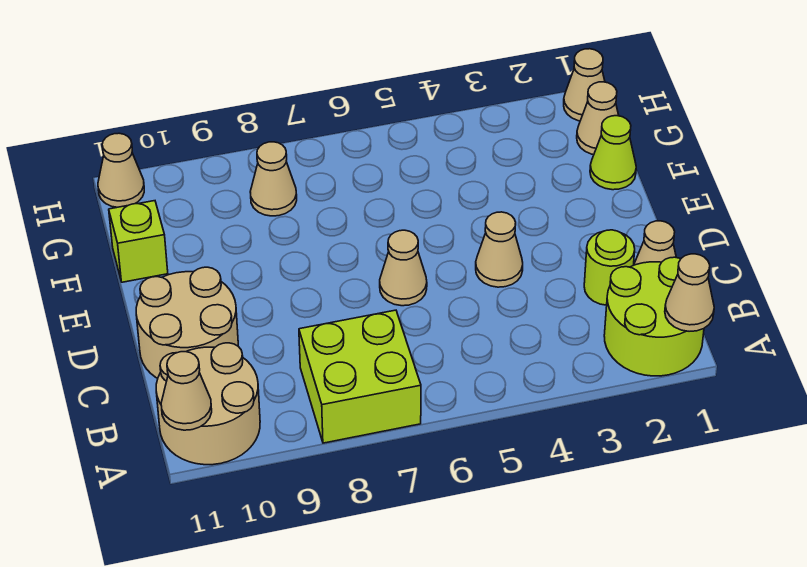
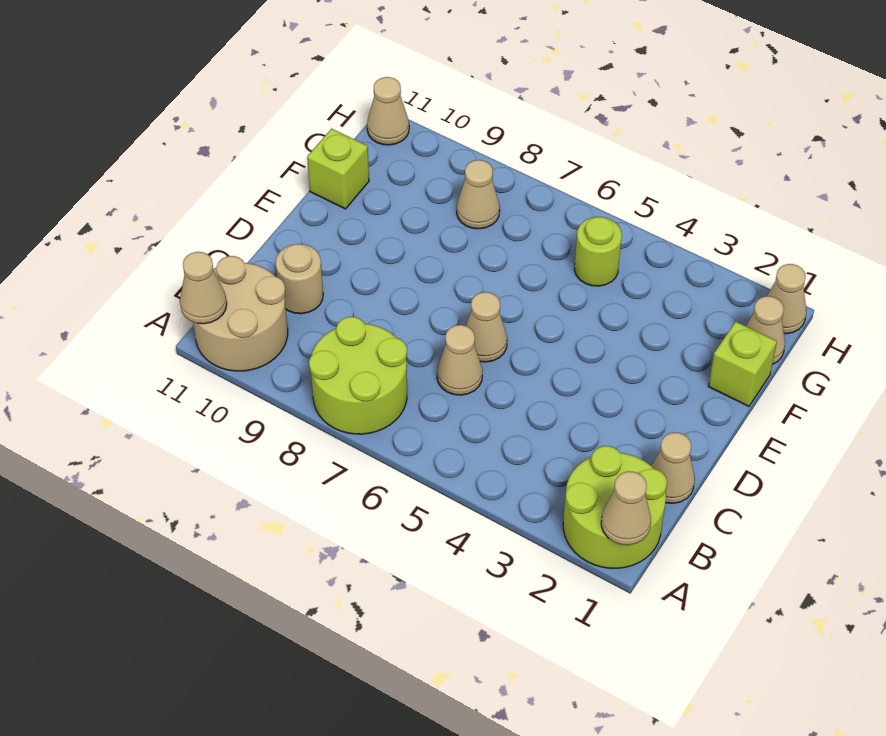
lime brick A7:B8 level 1 -> lime round brick A7:B8 level 1
lime round brick C2 level 1 -> lime round brick G5 level 1
tan round brick C10:D11 level 1 -> tan round brick C10 level 1
tan cone D4 level 1 -> tan cone C6 level 1
lime cone F1 level 1 -> lime brick F1 level 1

